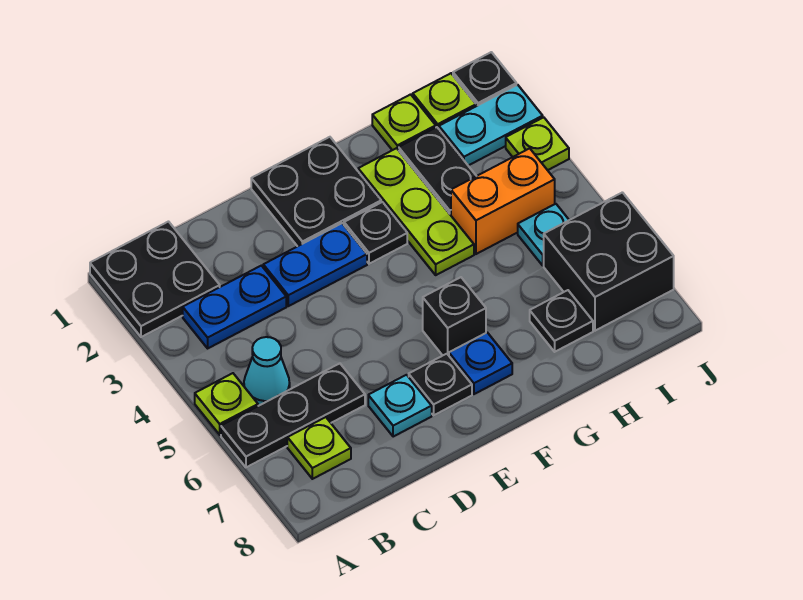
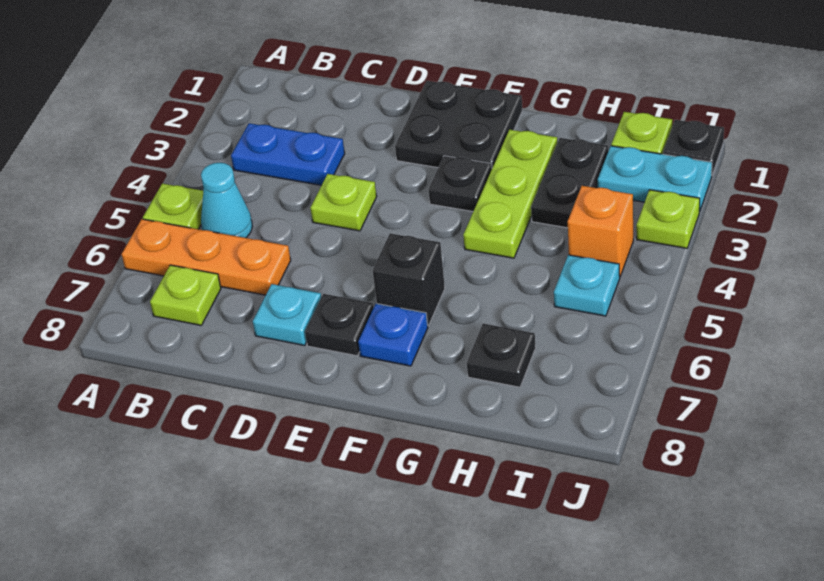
black plate A1:B2 level 1 -> none
black plate A6:C6 level 1 -> orange plate A6:C6 level 1
blue plate D3:E3 level 1 -> none
lime plate H1 level 1 -> lime plate D4 level 1
orange brick H4:I4 level 1 -> orange brick I4 level 1
black brick I6:J7 level 1 -> none

